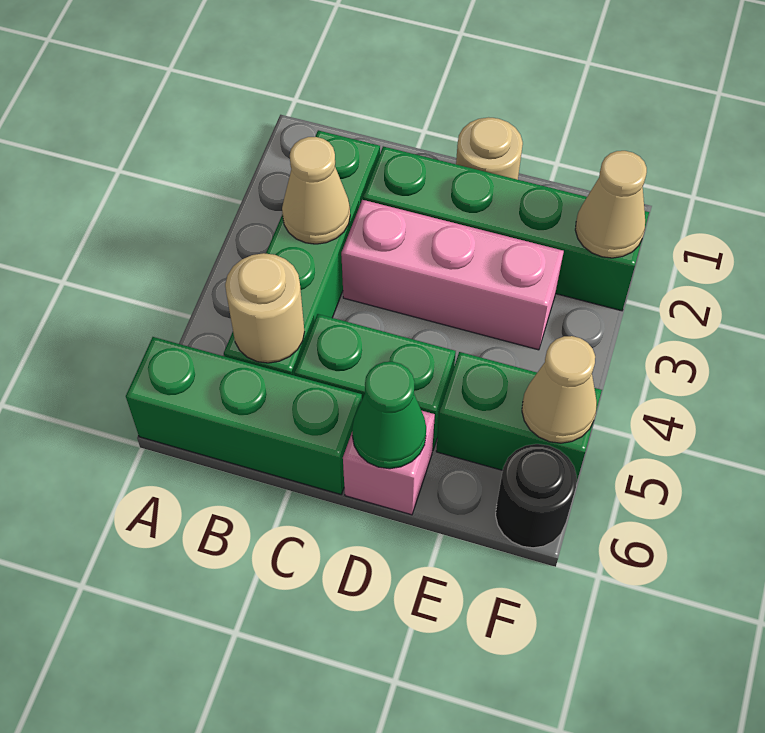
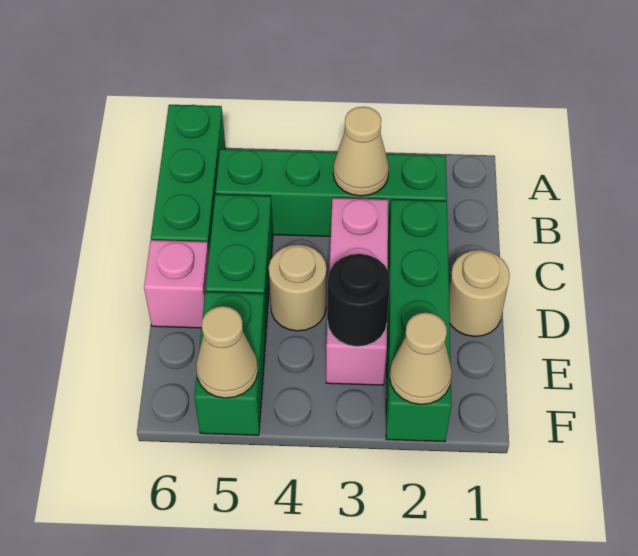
tan round brick B5 level 2 -> tan round brick D4 level 1
green cone D6 level 2 -> none
black round brick F6 level 1 -> black round brick E3 level 2

